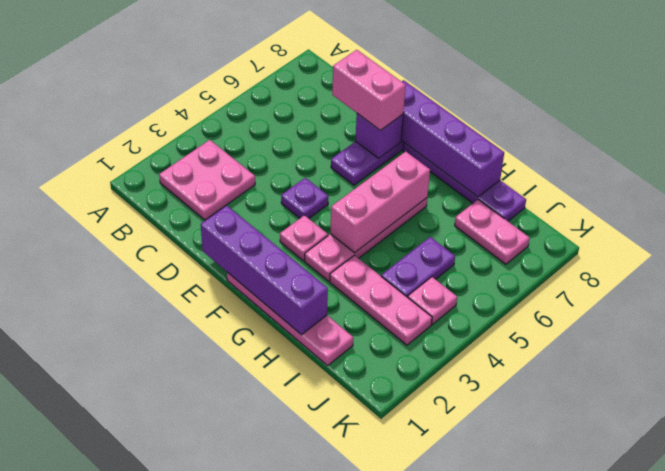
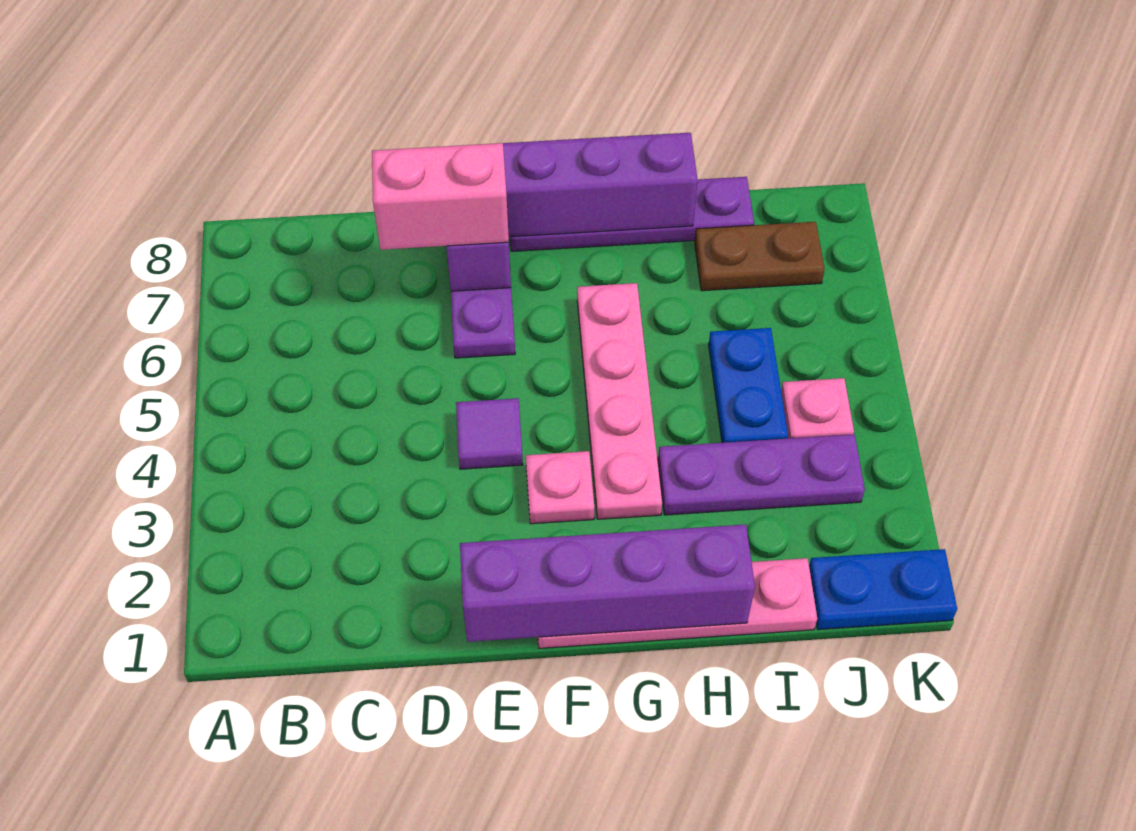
pink plate B2:C3 level 1 -> none
purple plate E4 level 1 -> purple tile E4 level 1
pink brick G4:G6 level 2 -> none
pink plate H3:J3 level 1 -> purple plate H3:J3 level 1
purple plate I4:I5 level 1 -> blue plate I4:I5 level 1
pink plate I7:J7 level 1 -> brown plate I7:J7 level 1
none -> blue plate J1:K1 level 1

